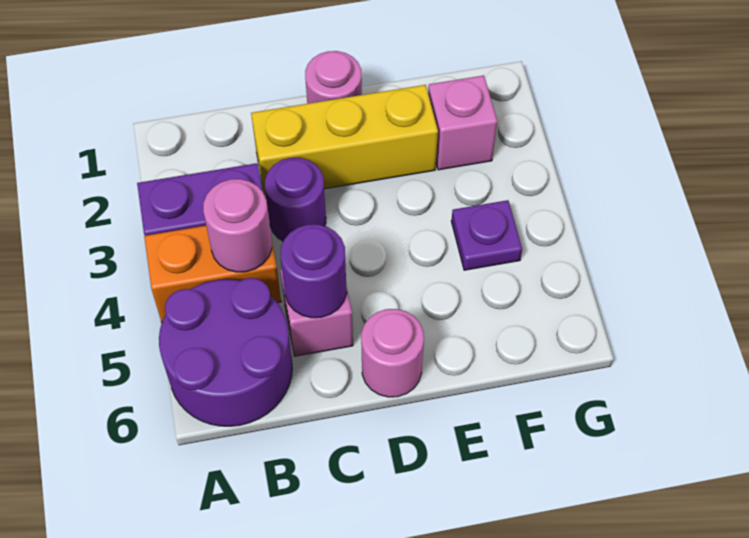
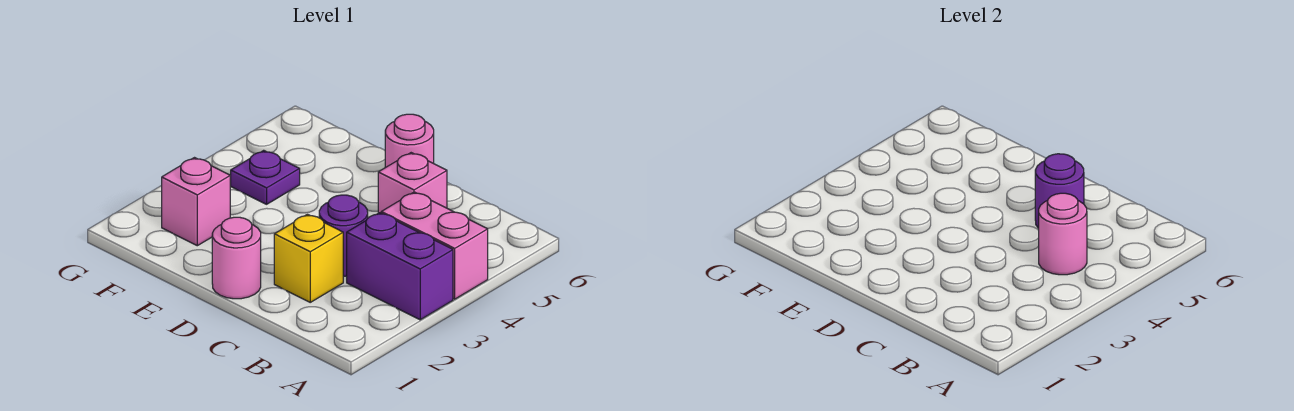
orange brick A4:B4 level 1 -> pink brick A4:B4 level 1
purple round brick A5:B6 level 1 -> none
yellow brick C2:E2 level 1 -> yellow brick C2 level 1

